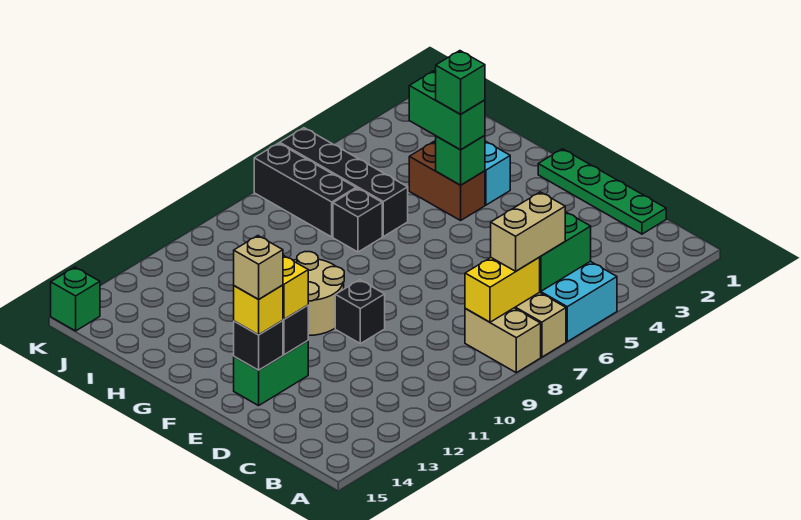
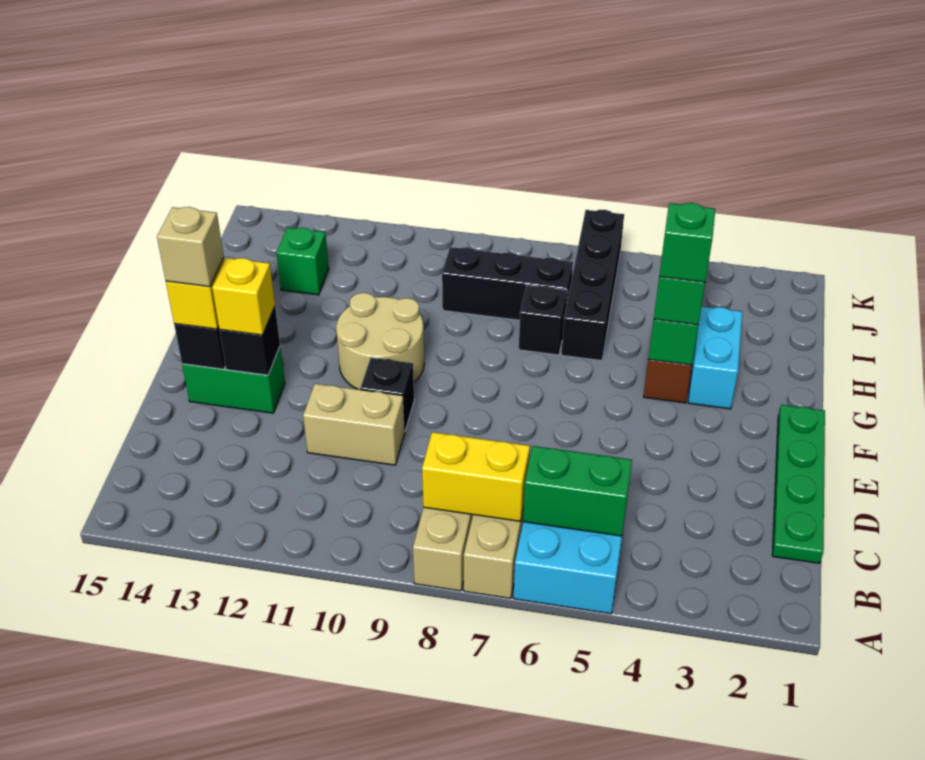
tan brick B6:B7 level 3 -> tan brick D10:D11 level 1
black brick I7:K7 level 1 -> black brick I7:I9 level 1
green brick K15 level 1 -> green brick I13 level 1

